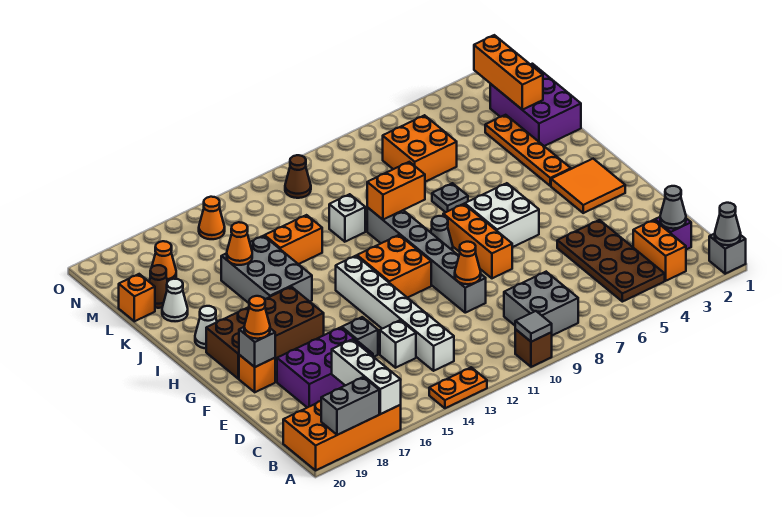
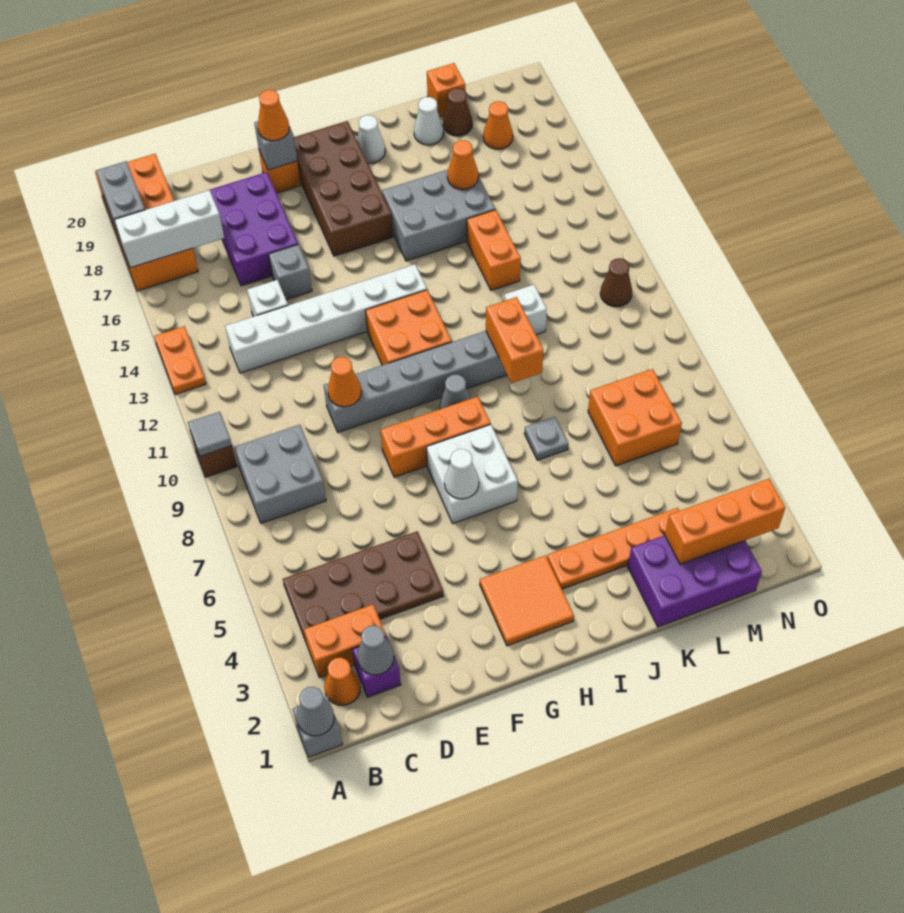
none -> white cone G6 level 2
orange cone N15 level 1 -> orange cone B2 level 1

